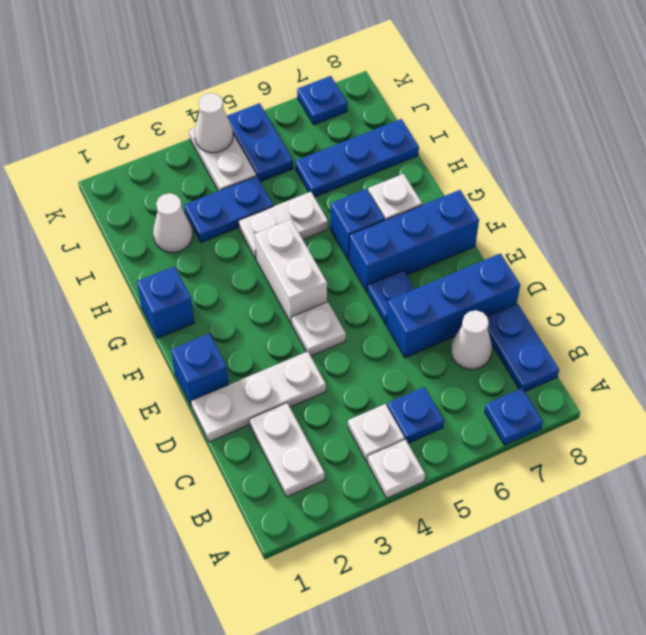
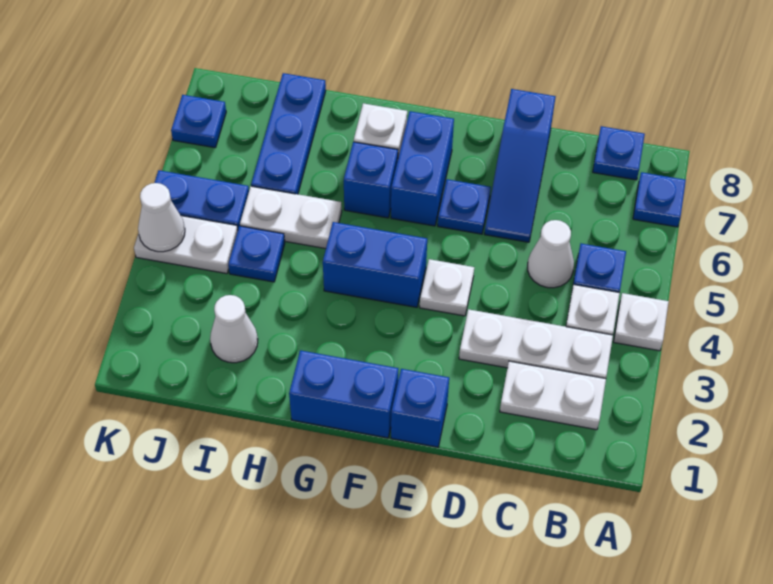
blue plate B8:C8 level 1 -> blue plate B8 level 1
white cone C7 level 1 -> white cone C5 level 1
white plate D1:D3 level 1 -> white plate B3:D3 level 1
blue brick D6:D8 level 1 -> blue slope D6:D8 level 1 top 8
white brick F4:G4 level 1 -> blue brick F4:G4 level 1
blue brick F6:F8 level 1 -> blue brick F6:F7 level 1
blue brick G1 level 1 -> blue brick F1:G1 level 1
white plate H4:H5 level 1 -> white plate H5:I5 level 1
blue plate I3:I4 level 1 -> blue plate I4 level 1

